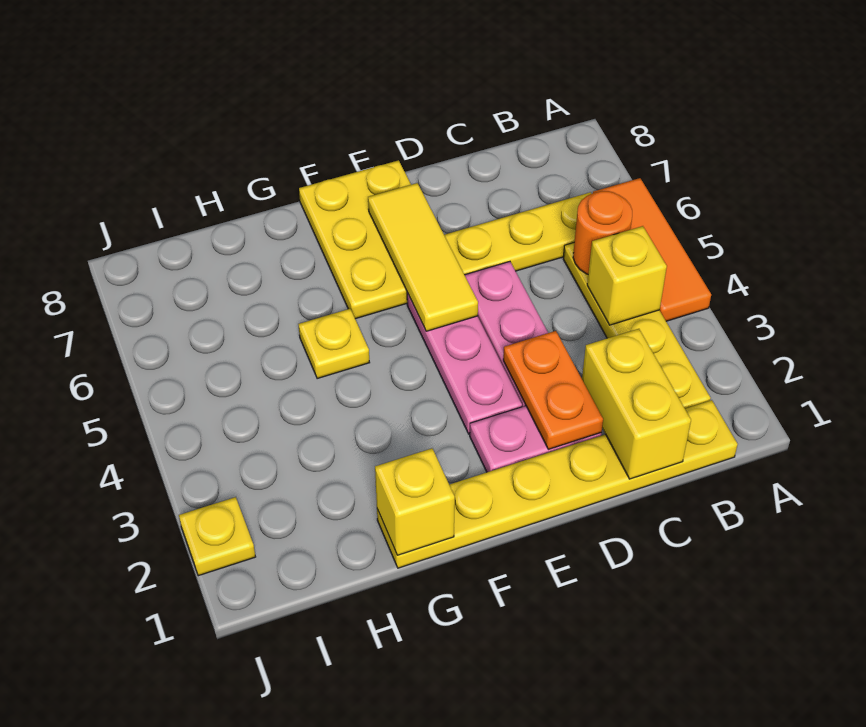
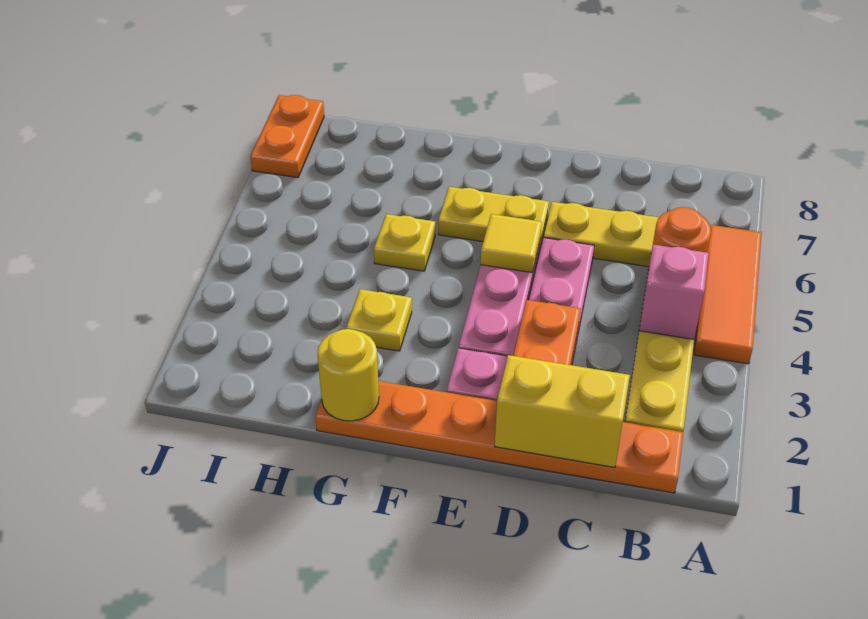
yellow plate B1:G1 level 1 -> orange plate B1:G1 level 1
yellow brick B4 level 2 -> pink brick B4 level 2
yellow brick C1:C2 level 2 -> yellow brick C1:D1 level 2
yellow tile E5:E7 level 2 -> yellow tile E5 level 2
yellow plate E6:F8 level 1 -> yellow plate E6:F6 level 1
yellow brick G1 level 2 -> yellow round brick G1 level 2
yellow plate J2 level 1 -> yellow plate G3 level 1
none -> orange plate J7:J8 level 1

